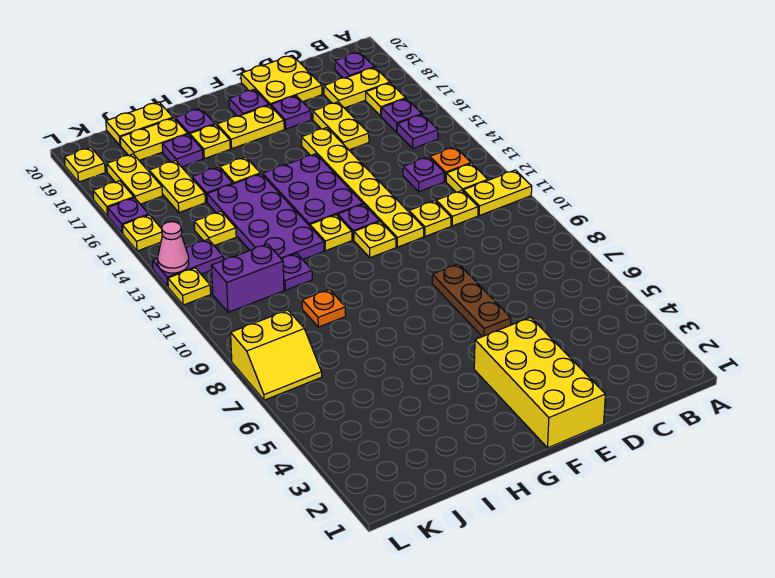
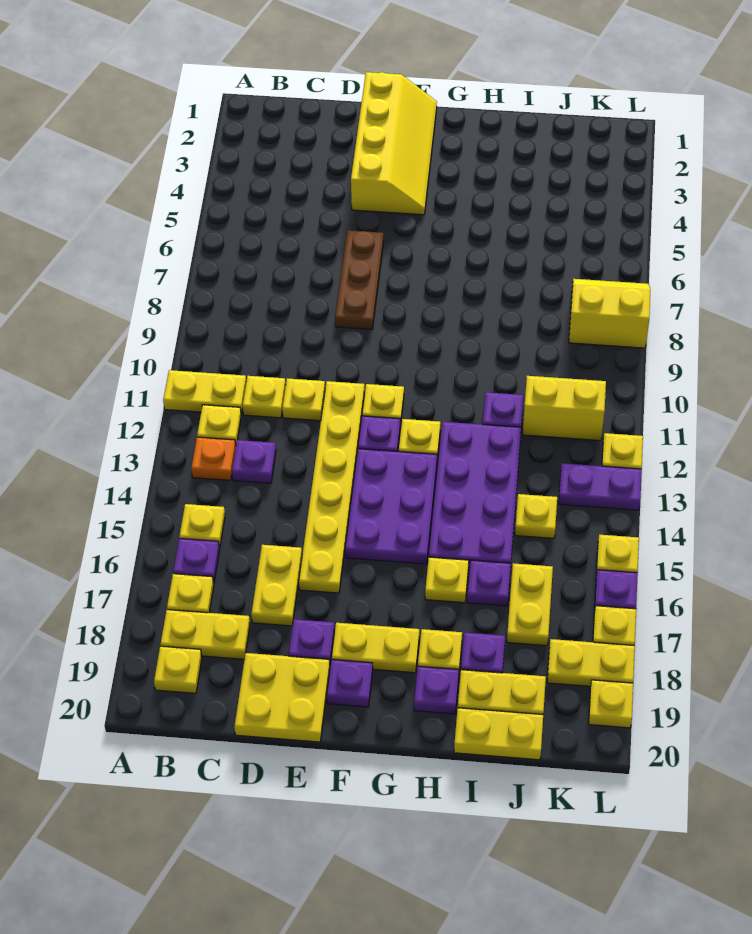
purple plate B15 level 1 -> yellow plate B15 level 1
purple plate B19 level 1 -> yellow plate B19 level 1
yellow brick E1:F4 level 1 -> yellow slope E1:F4 level 1 top E
orange plate I9 level 1 -> none
purple brick J11:K11 level 1 -> yellow brick J11:K11 level 1
yellow plate K17:K18 level 1 -> yellow plate K18:L18 level 1
pink cone L13 level 2 -> none

